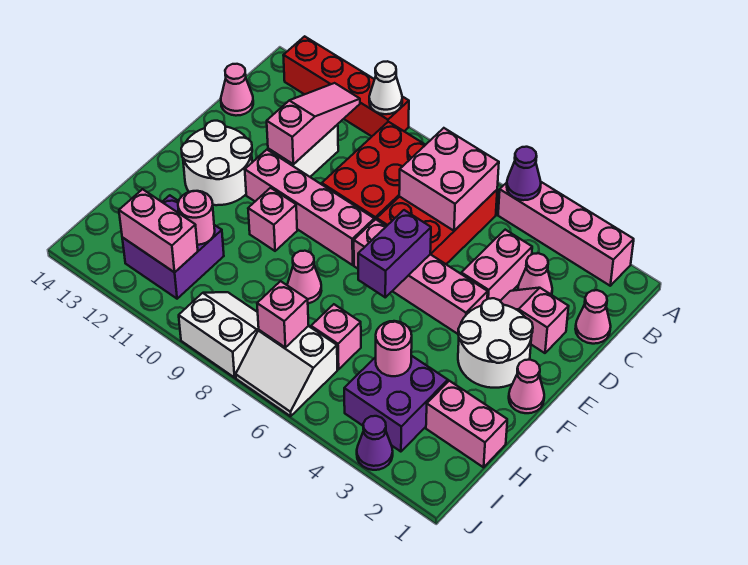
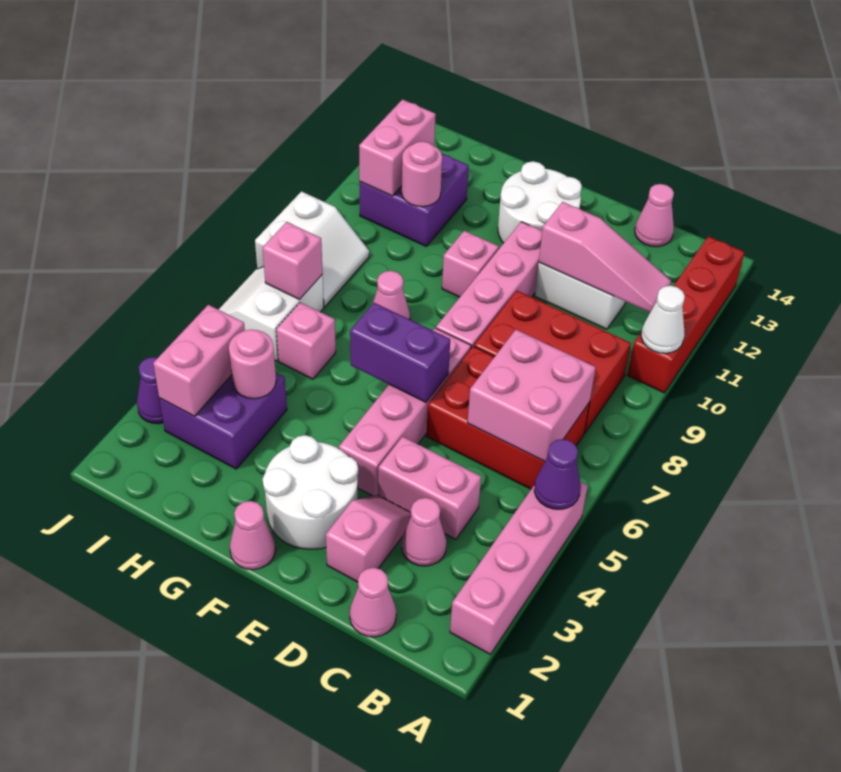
pink brick H1:H2 level 1 -> pink brick I3:I4 level 2

